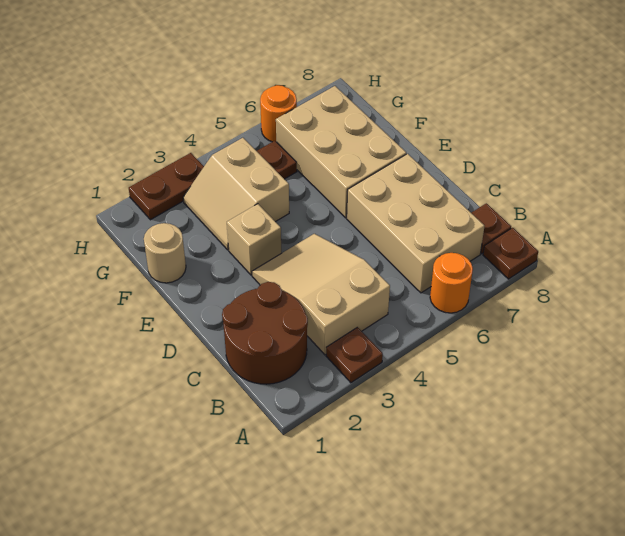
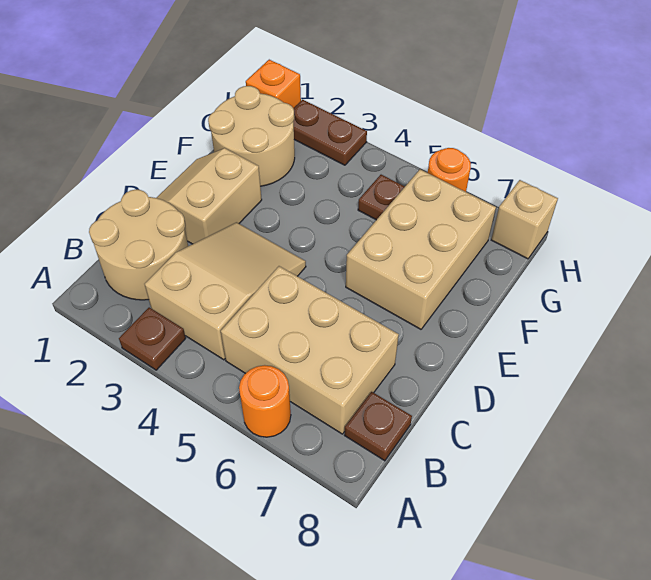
brown plate A8 level 1 -> none
brown round brick B1:C2 level 1 -> tan round brick B1:C2 level 1
tan brick B6:D7 level 1 -> tan brick B5:C7 level 1
tan brick E3 level 1 -> tan brick H8 level 1
tan round brick F1 level 1 -> tan round brick F1:G2 level 1
tan slope F3:G4 level 1 top 4 -> tan slope D1:E2 level 1 top 2
none -> orange brick H1 level 1

